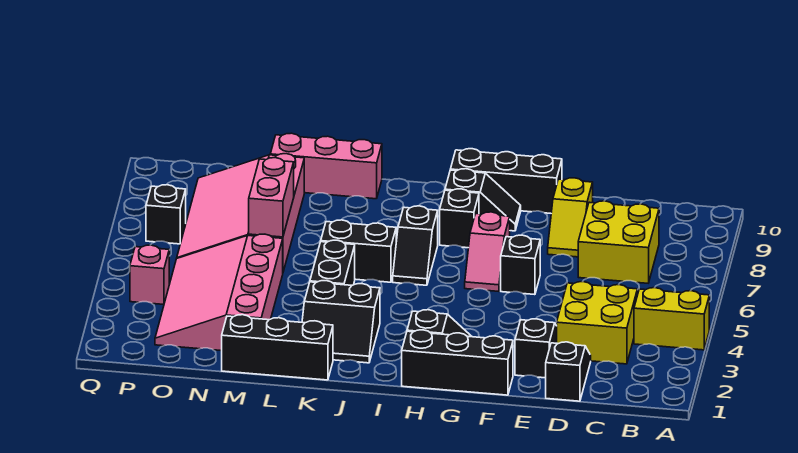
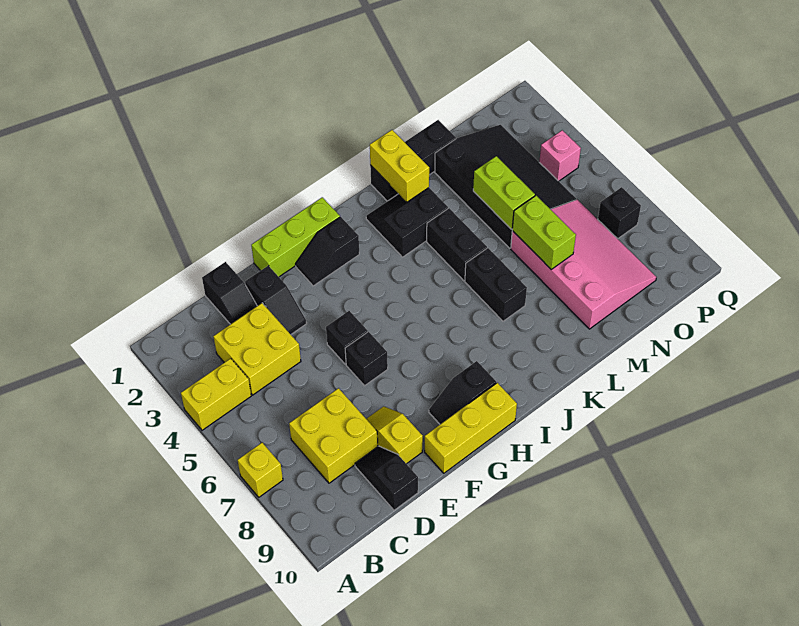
none -> yellow brick A7 level 1
black brick F1:H1 level 1 -> lime brick F1:H1 level 1
black brick F10:H10 level 1 -> yellow brick F10:H10 level 1
pink slope G6:G7 level 1 top 7 -> none
black brick H8 level 1 -> black brick F5 level 1
black slope I6:I7 level 1 top 7 -> black slope D9:D10 level 1 top 10
black brick J6:K6 level 1 -> black brick K6:K7 level 1
none -> yellow brick K1:K2 level 2
pink brick K10:M10 level 1 -> none
pink slope M2:O5 level 1 top M -> black slope M2:O5 level 1 top M
none -> lime brick M4:M5 level 2
pink brick M6:M7 level 2 -> lime brick M6:M7 level 2

